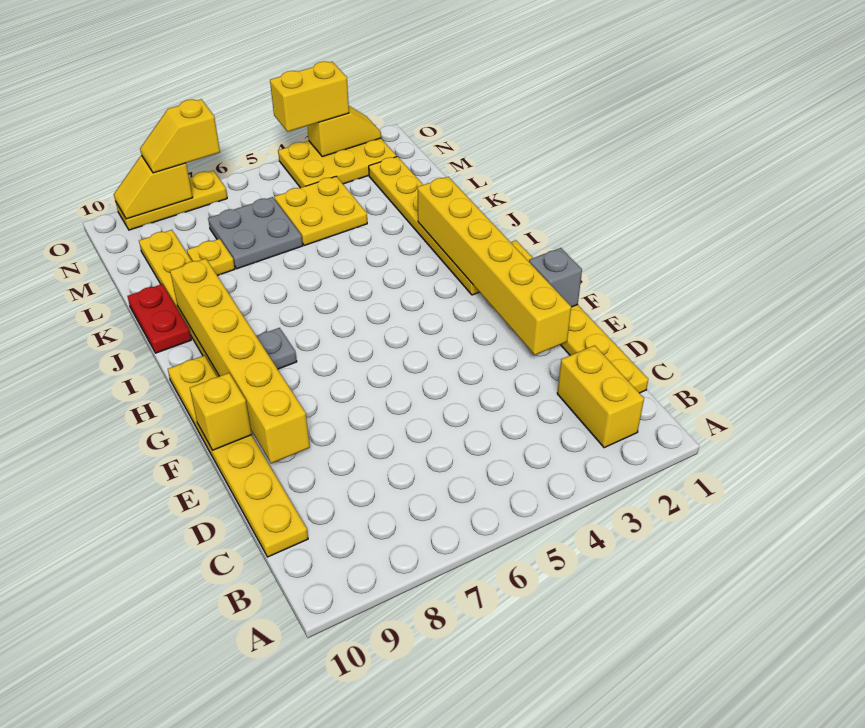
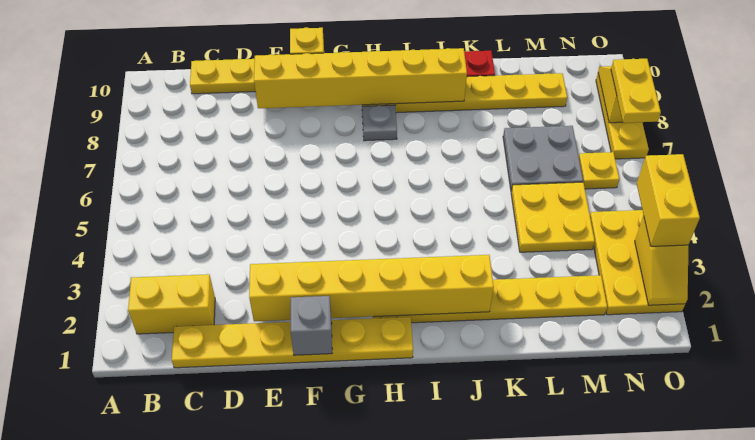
yellow plate L8 level 1 -> yellow plate N6 level 1
yellow slope O7:O8 level 3 top 7 -> yellow plate O7:O8 level 3

